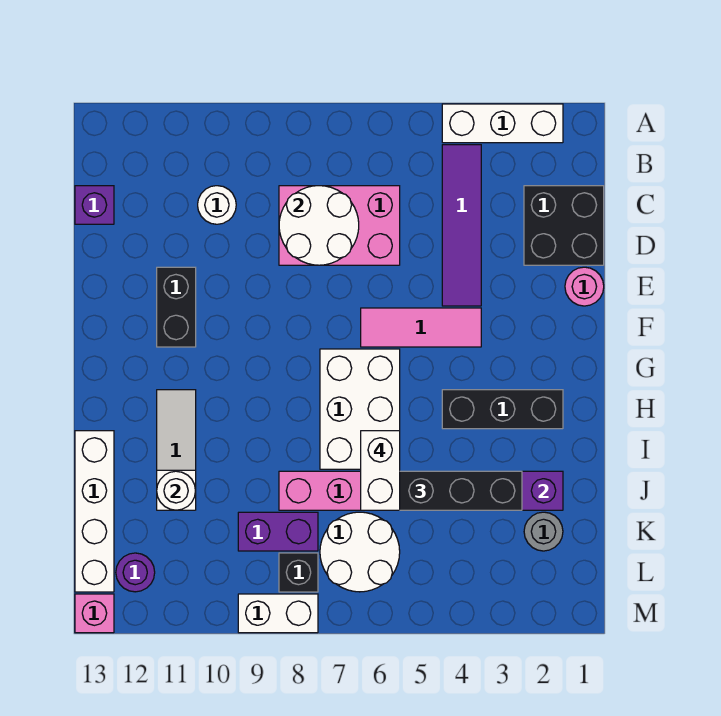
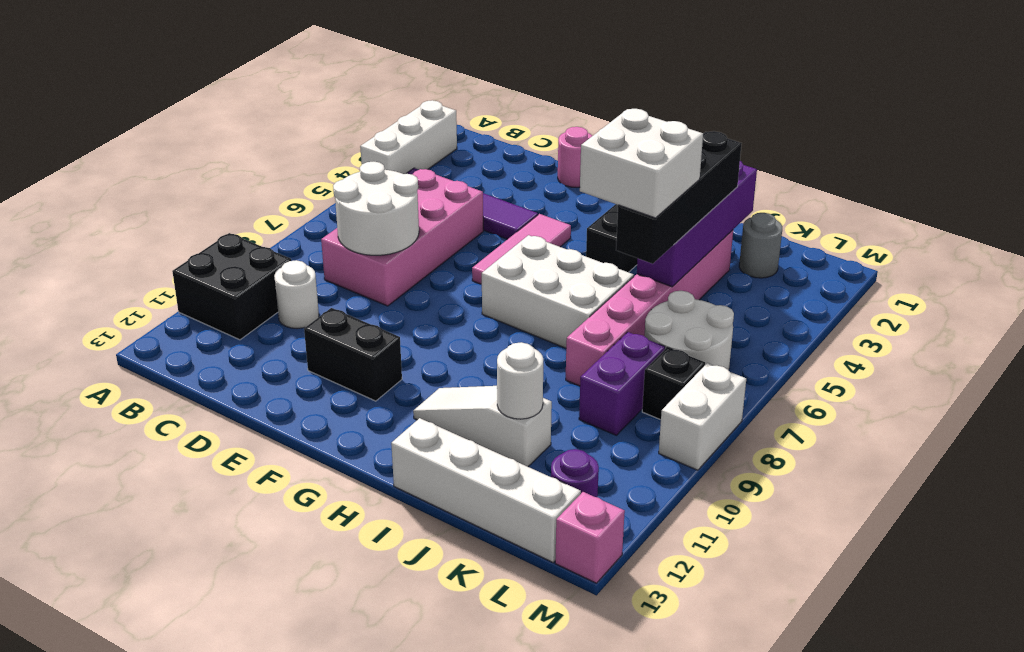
black brick C1:D2 level 1 -> black brick A10:B11 level 1
pink brick C6:D8 level 1 -> pink brick C5:D8 level 1
purple brick C13 level 1 -> none
white brick I6:J6 level 4 -> white brick I5:J6 level 4

